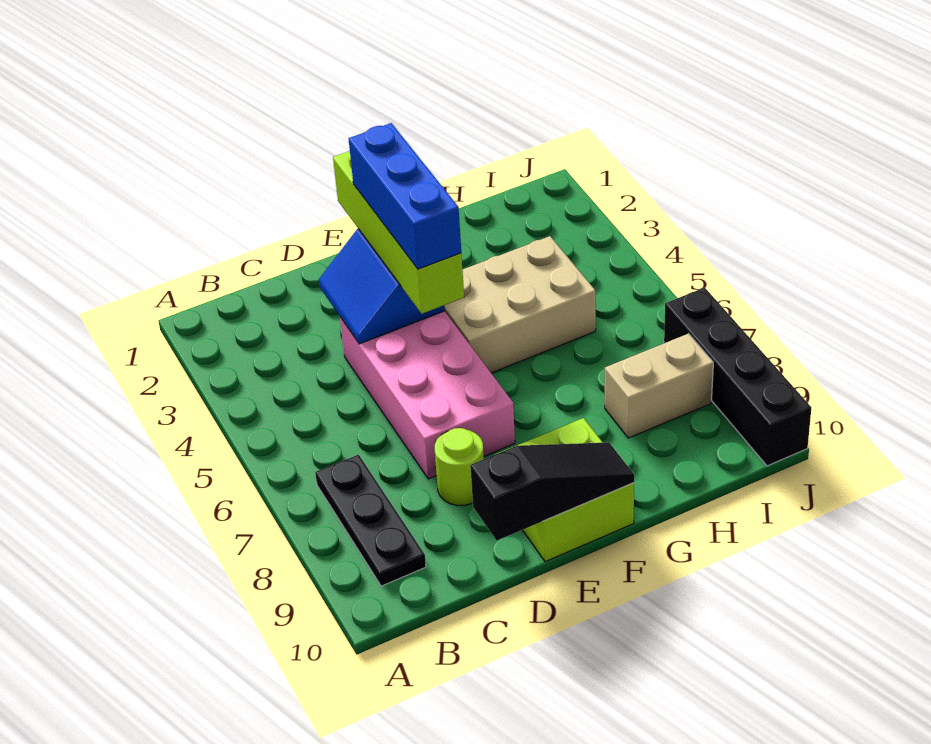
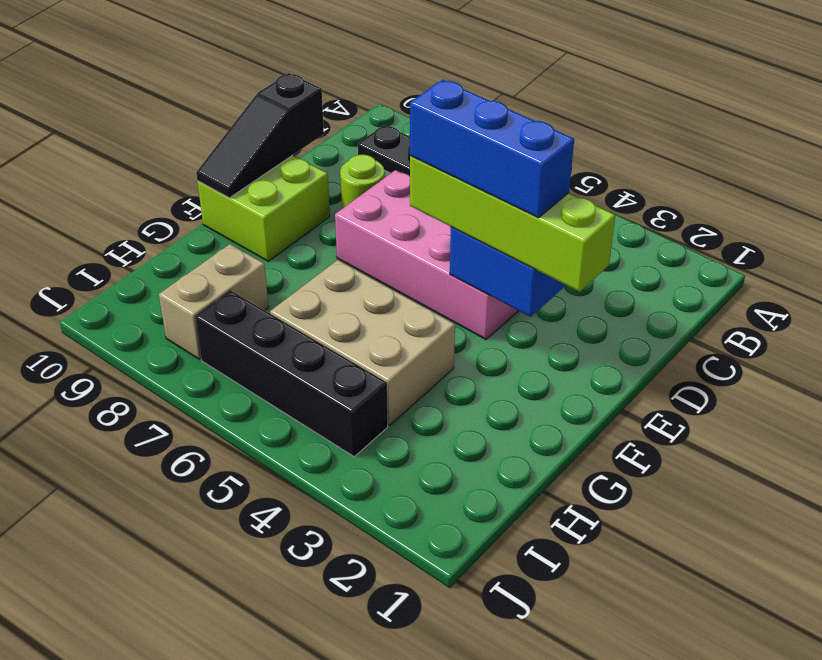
tan brick F4:H5 level 1 -> tan brick G4:H6 level 1
black brick J7:J10 level 1 -> black brick I4:I7 level 1

